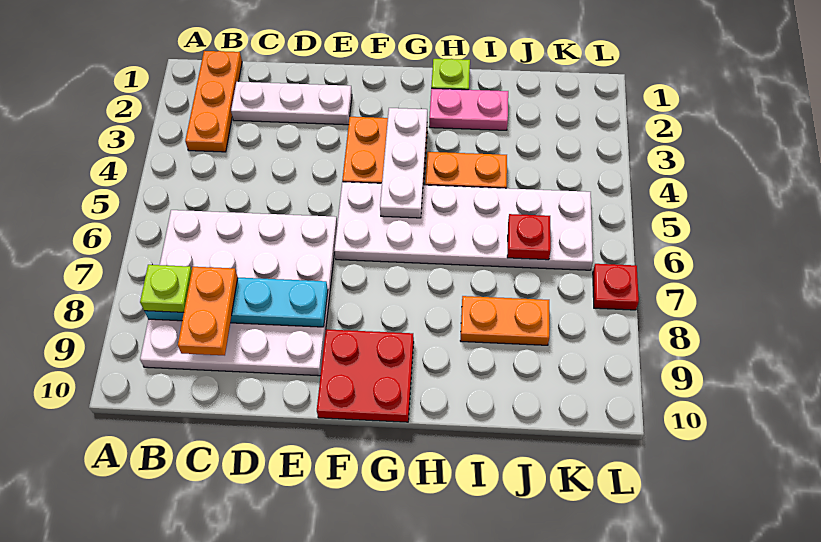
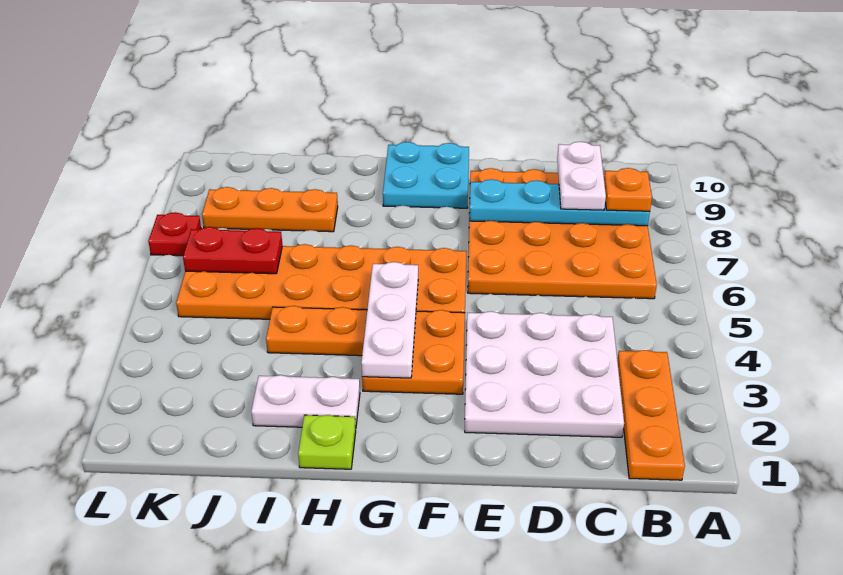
white plate B6:E9 level 1 -> orange plate B6:E9 level 1
lime plate B8 level 3 -> orange plate B8 level 3
white plate C2:E2 level 1 -> white plate C2:E4 level 1
orange plate C8:C9 level 3 -> white plate C8:C9 level 3
white plate F5:K6 level 1 -> orange plate F5:K6 level 1
red plate F9:G10 level 1 -> cyan plate F9:G10 level 1
pink plate H2:I2 level 1 -> white plate H2:I2 level 1
orange plate I8:J8 level 1 -> orange plate I8:K8 level 1
red plate J6 level 2 -> red plate J6:K6 level 2

